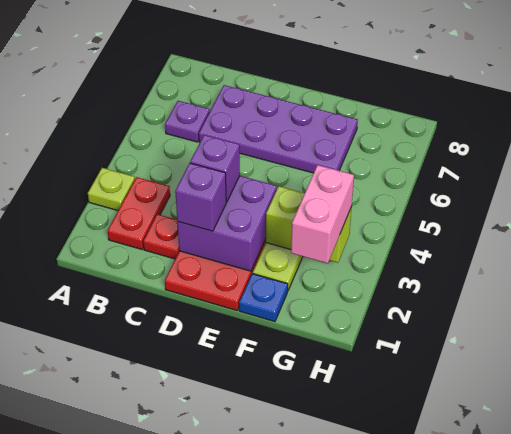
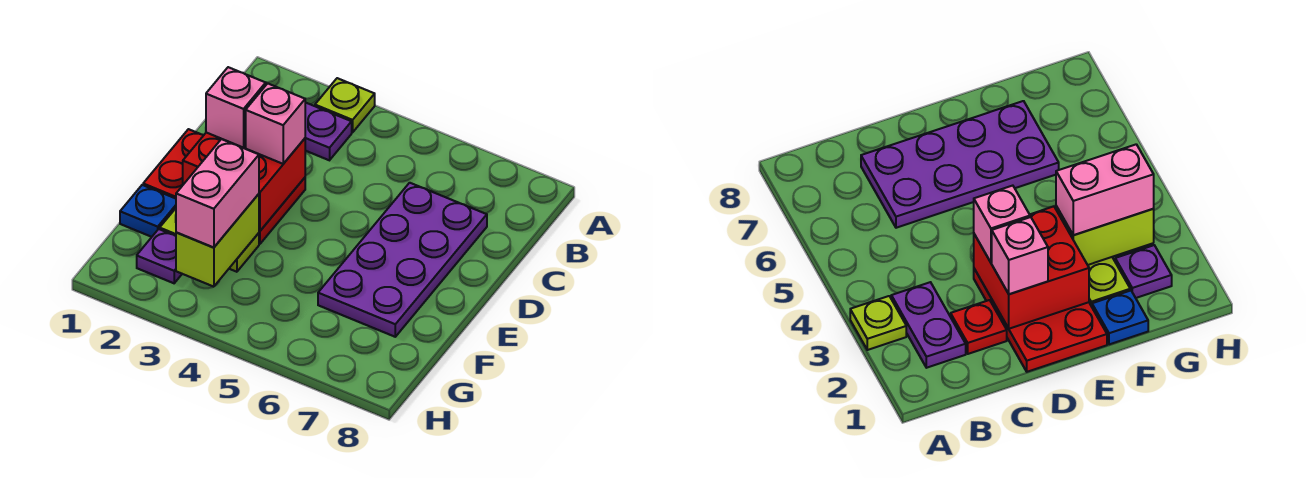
red plate B2:B3 level 1 -> purple plate B2:B3 level 1
purple plate B6 level 1 -> purple plate G2 level 1
purple brick D2:E3 level 2 -> red brick D2:E3 level 2
purple brick D2 level 3 -> pink brick D2 level 3
purple brick D3 level 3 -> pink brick D3 level 3
pink brick G2:G3 level 3 -> pink brick F3:G3 level 3

